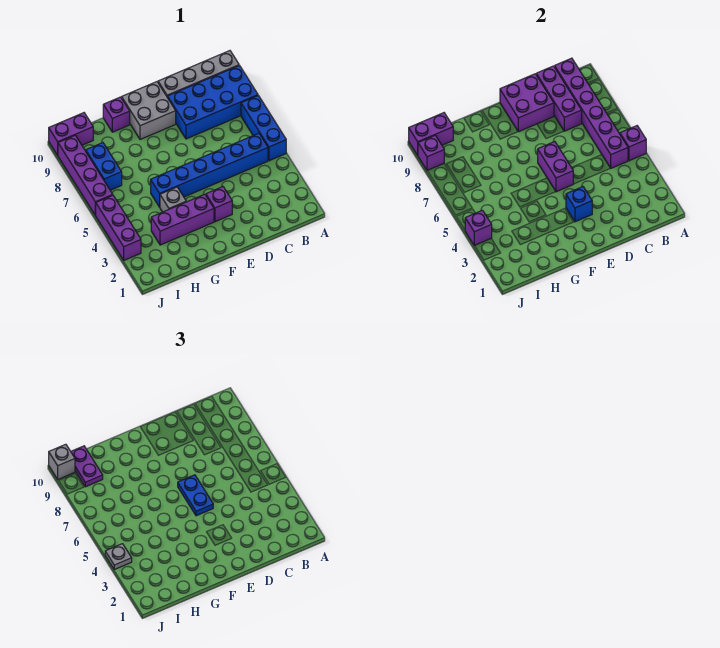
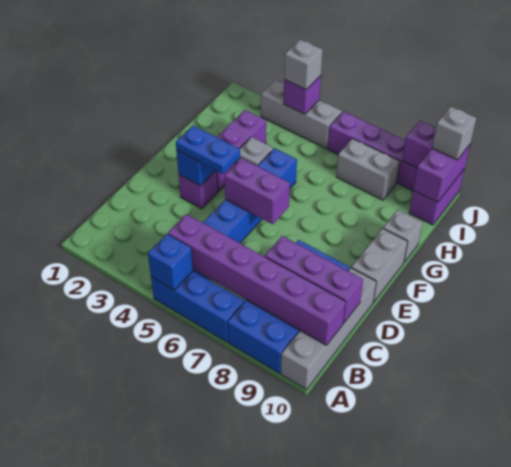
purple brick A5 level 2 -> blue brick A5 level 2
purple brick D9:E10 level 2 -> none
blue plate E5:E6 level 3 -> blue plate E3:E4 level 3
grey brick E9:F10 level 1 -> grey brick E10:F10 level 1
purple brick G10 level 1 -> grey brick G10 level 1
blue brick I7:I8 level 1 -> grey brick I7:I8 level 1
purple plate I9:I10 level 3 -> none
purple brick J3:J5 level 1 -> grey brick J3:J5 level 1
grey plate J4 level 3 -> grey brick J4 level 3

